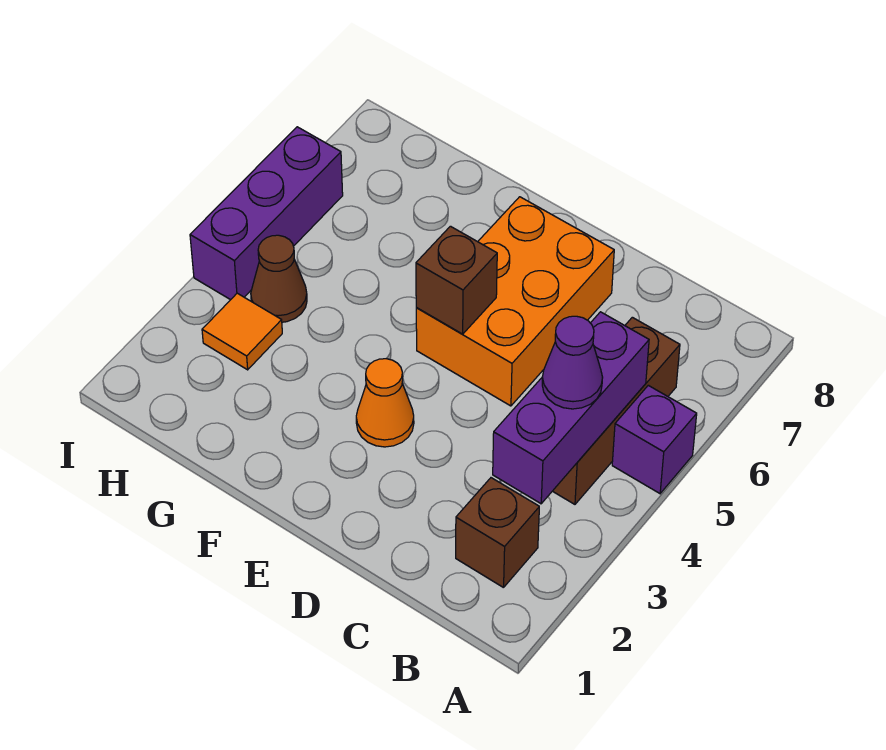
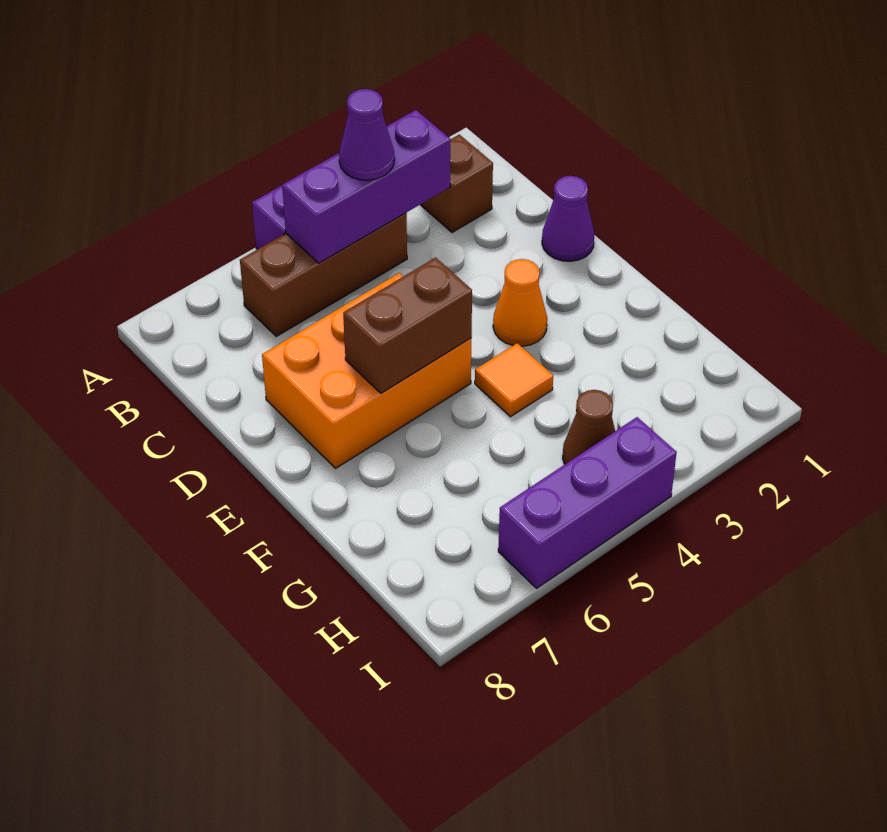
none -> purple cone D1 level 1
brown brick E5 level 2 -> brown brick E5:E6 level 2
orange tile H3 level 1 -> orange tile F4 level 1

